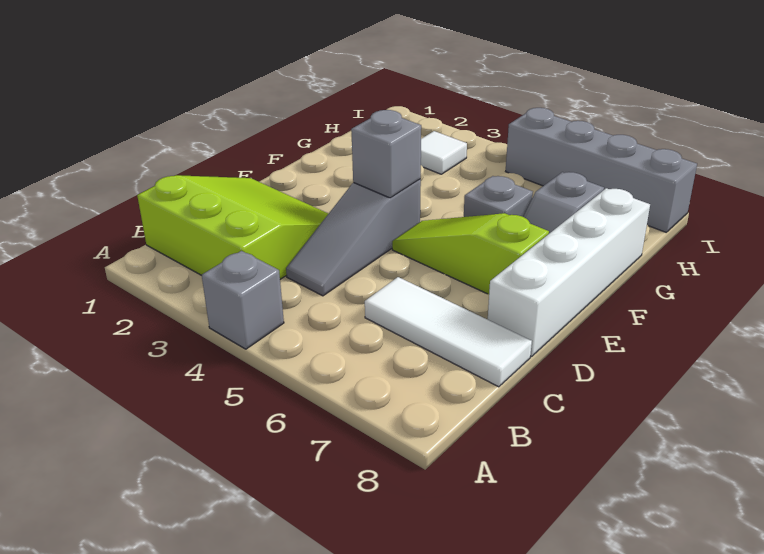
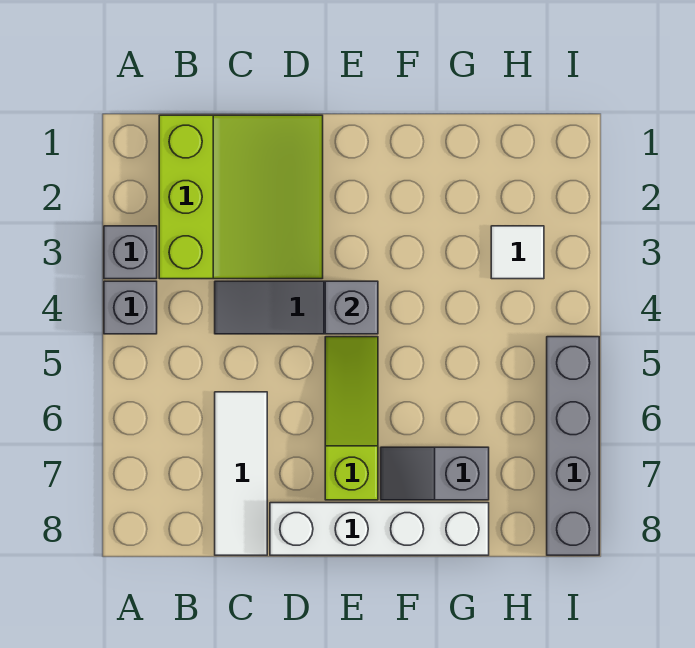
grey brick F6 level 1 -> grey brick A3 level 1

